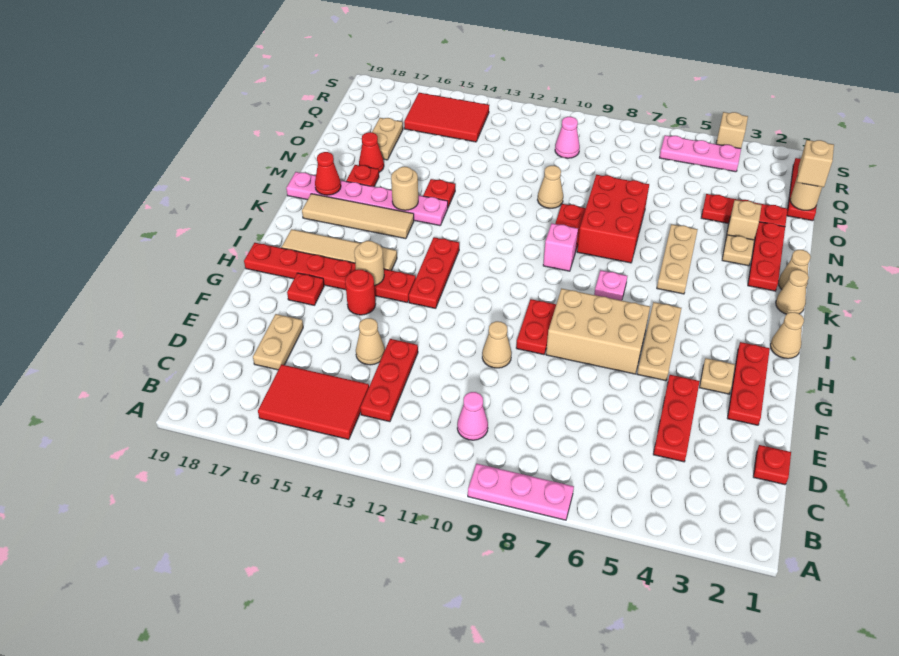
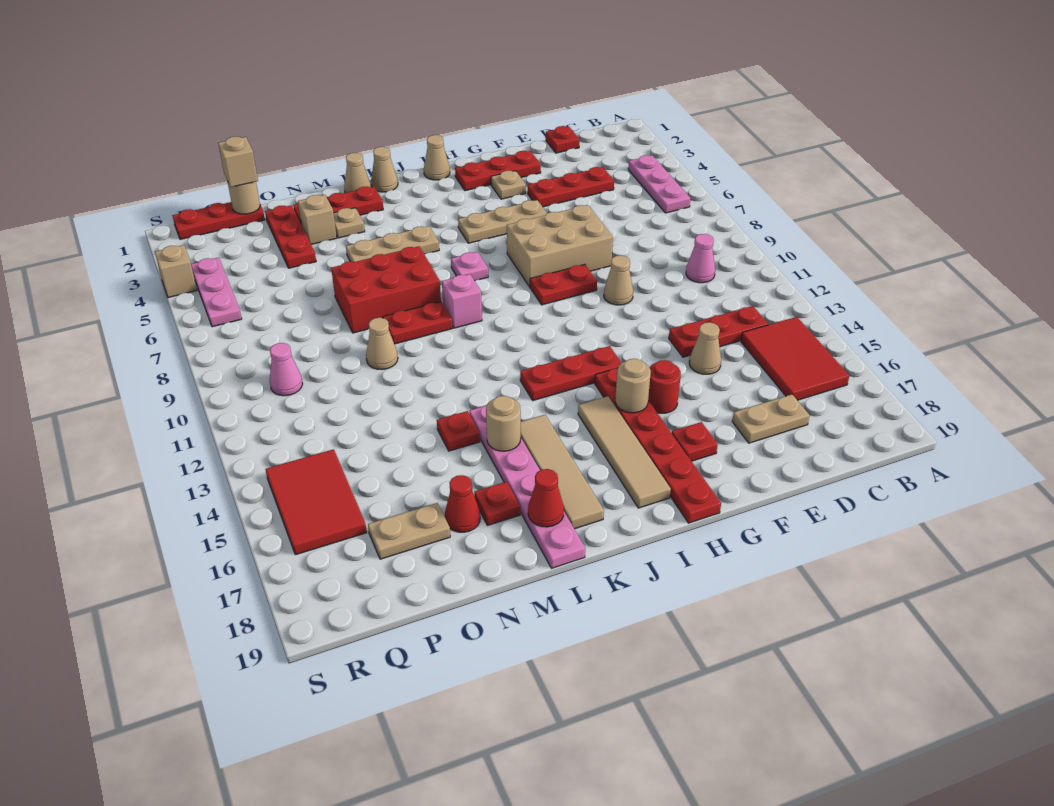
pink plate A7:A9 level 1 -> pink plate B4:B6 level 1
tan brick G6:H8 level 1 -> tan brick F7:H8 level 1

